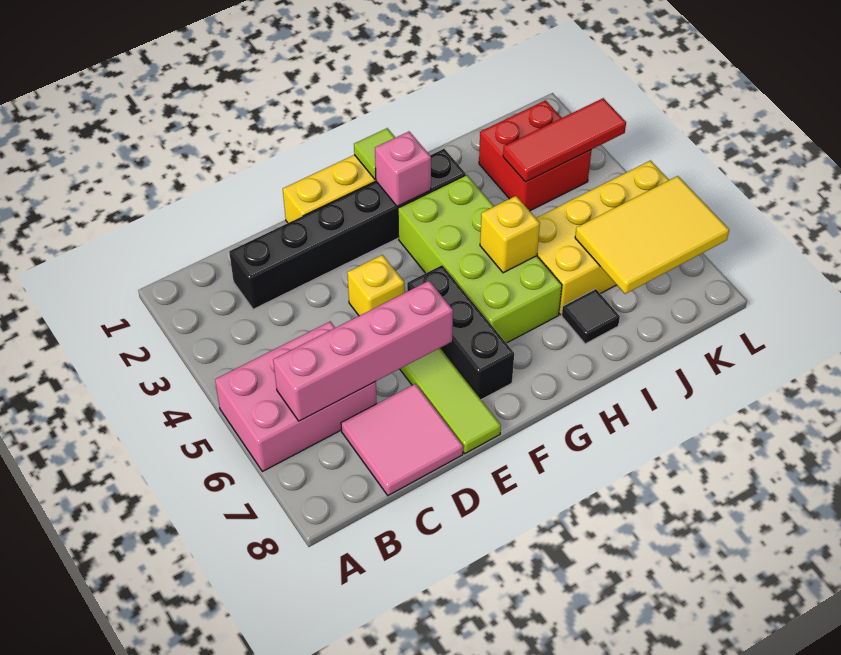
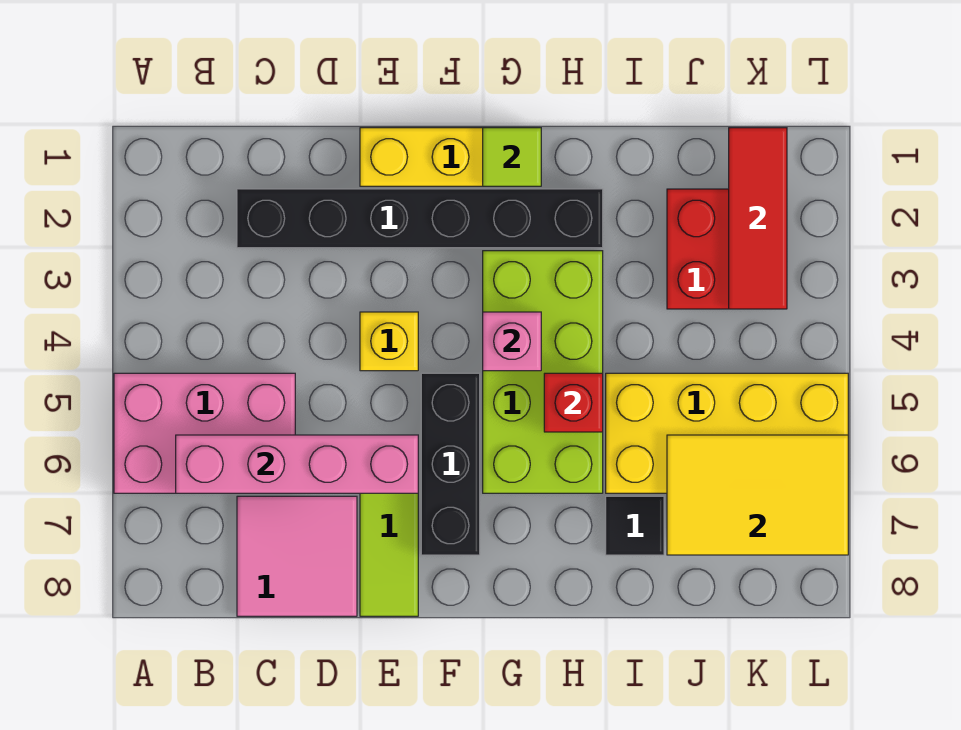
pink brick G2 level 2 -> pink brick G4 level 2
yellow brick H5 level 2 -> red brick H5 level 2
red tile J3:L3 level 2 -> red tile K1:K3 level 2

